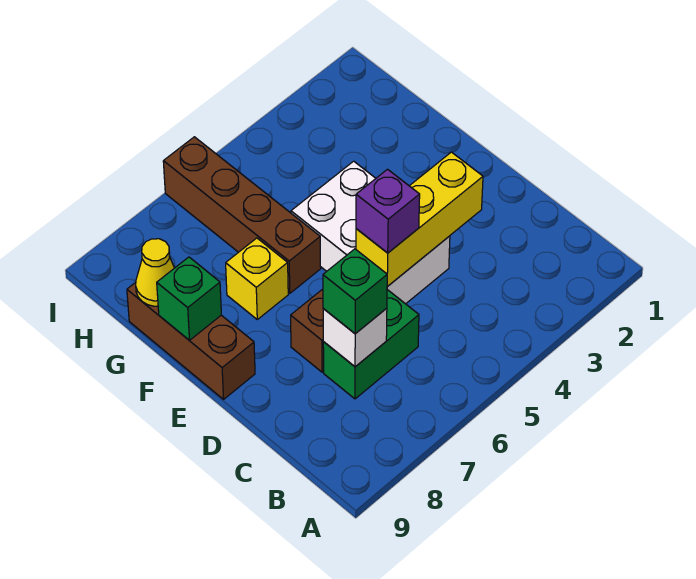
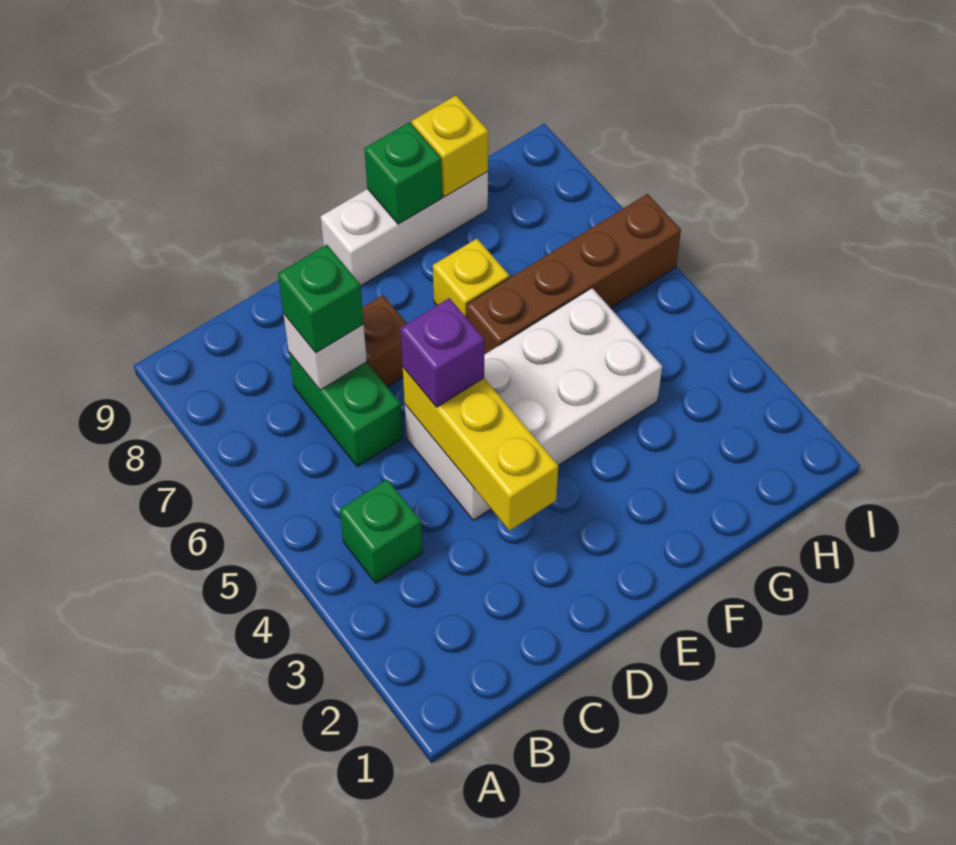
none -> green brick B4 level 1
white brick D4:F5 level 1 -> white brick D4:G5 level 1
brown brick E9:G9 level 1 -> white brick E9:G9 level 1
yellow cone G9 level 2 -> yellow brick G9 level 2

